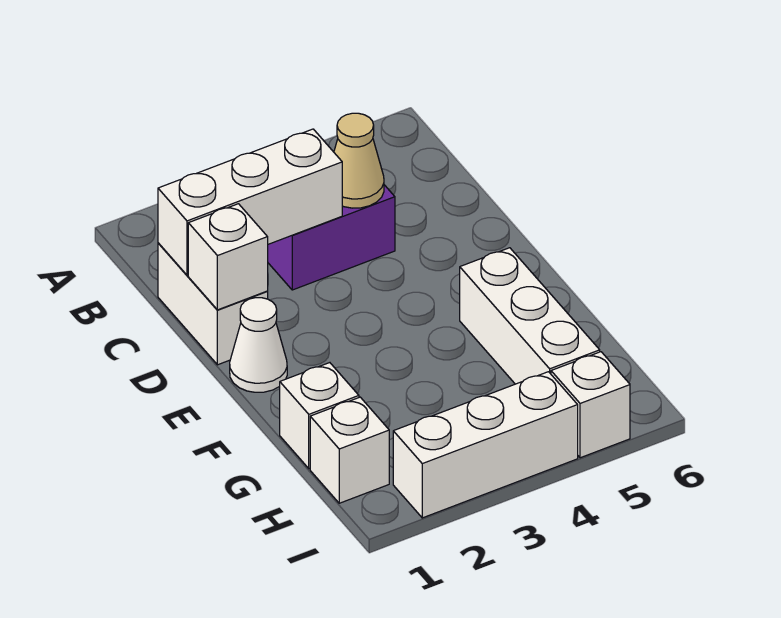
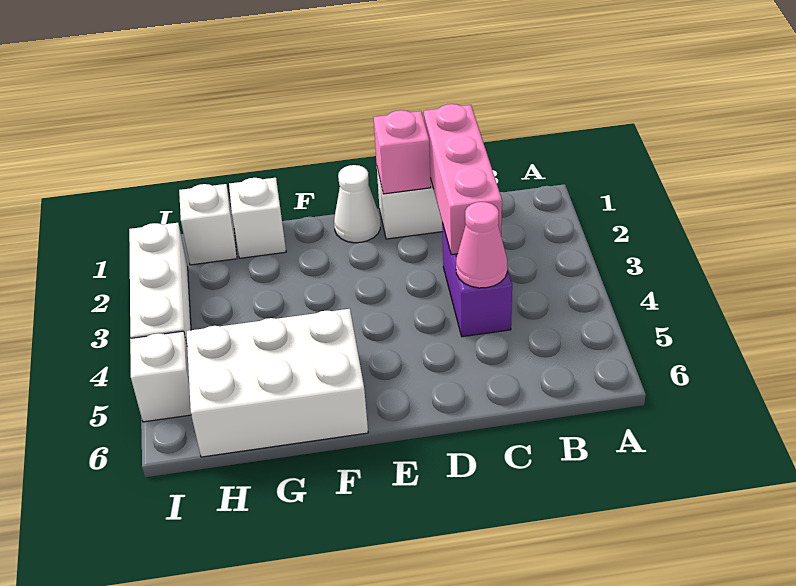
white brick C1:C3 level 2 -> pink brick C1:C3 level 2
tan cone C4 level 2 -> pink cone C4 level 2
white brick D1 level 2 -> pink brick D1 level 2
white brick F5:H5 level 1 -> white brick F5:H6 level 1

